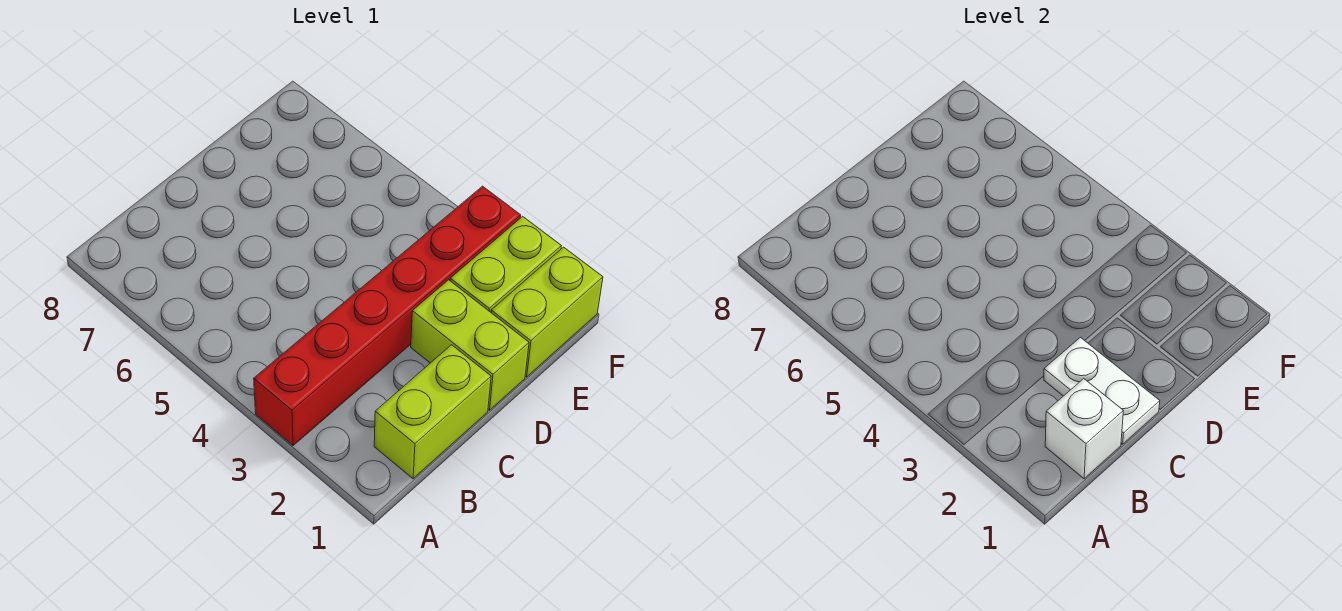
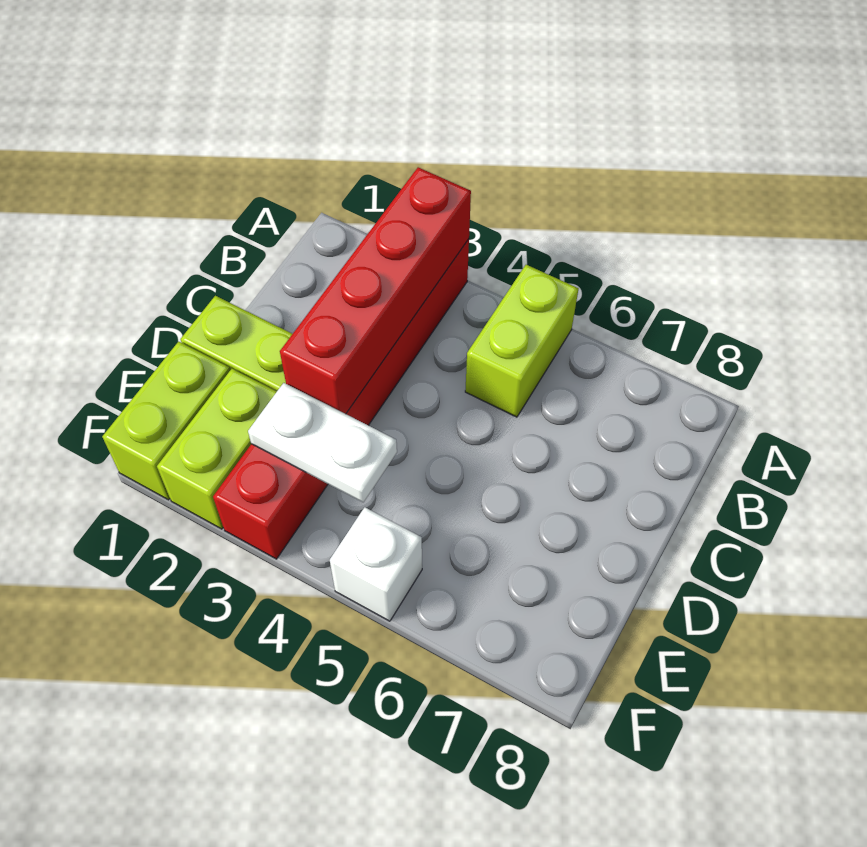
none -> red brick A3:D3 level 2
lime brick B1:C1 level 1 -> lime brick A5:B5 level 1
white brick B1 level 2 -> white brick F5 level 1
white plate C1:C2 level 2 -> white plate E3:E4 level 2

